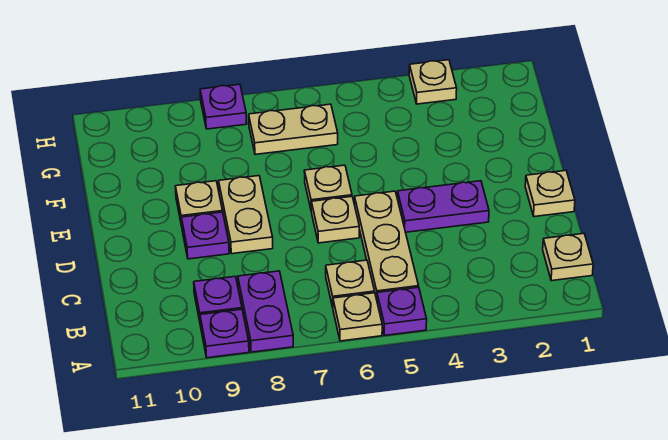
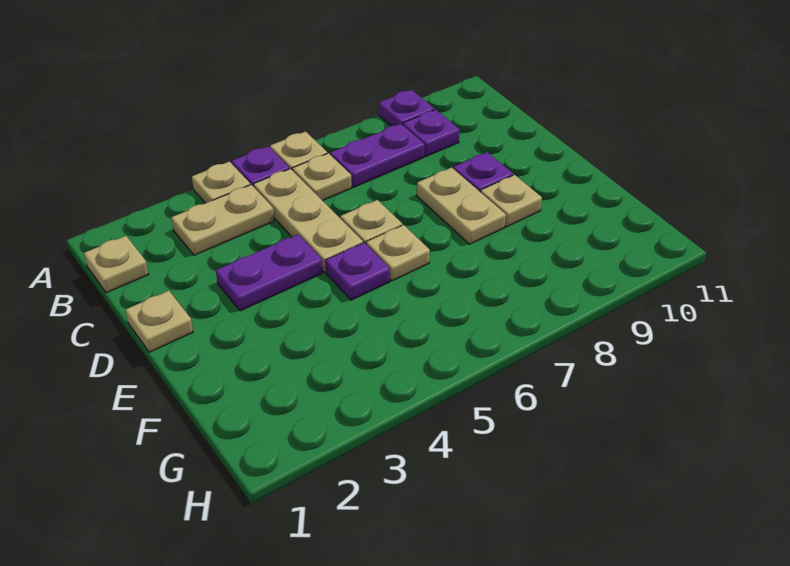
purple plate A8:B8 level 1 -> purple plate B7:B8 level 1
tan plate G6:G7 level 1 -> tan plate B3:B4 level 1
tan plate H3 level 1 -> tan plate A4 level 1
purple plate H8 level 1 -> purple plate E5 level 1

